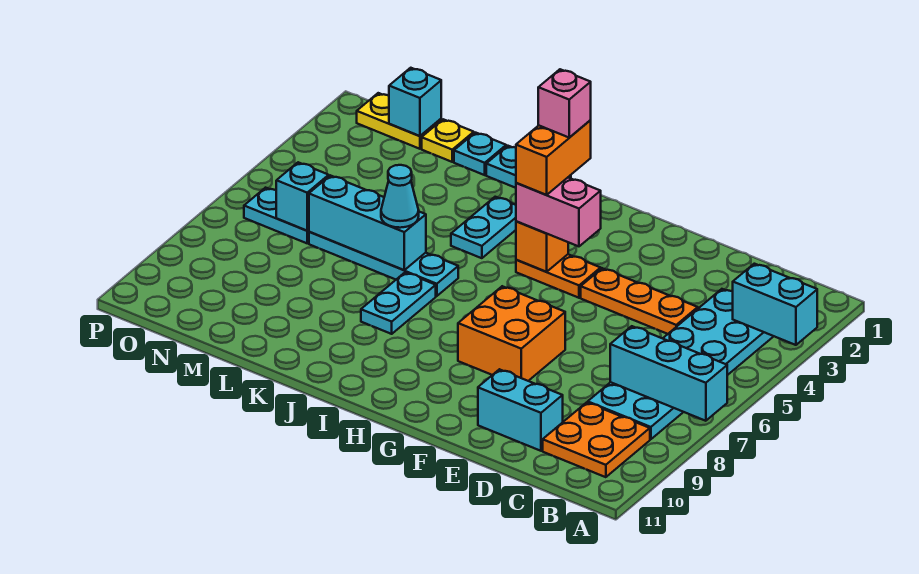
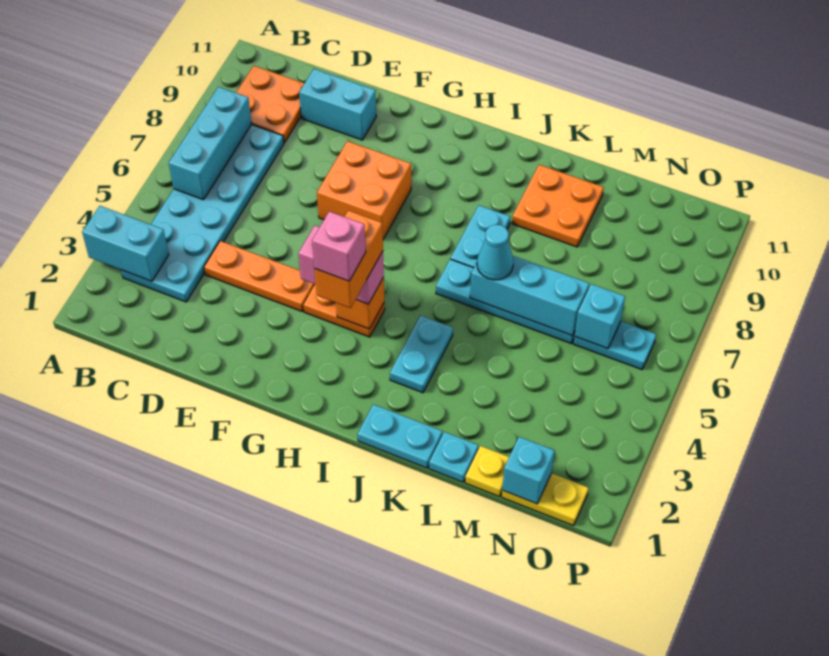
cyan brick A7:C7 level 2 -> cyan brick B6:B8 level 2
none -> orange plate K9:L10 level 1

